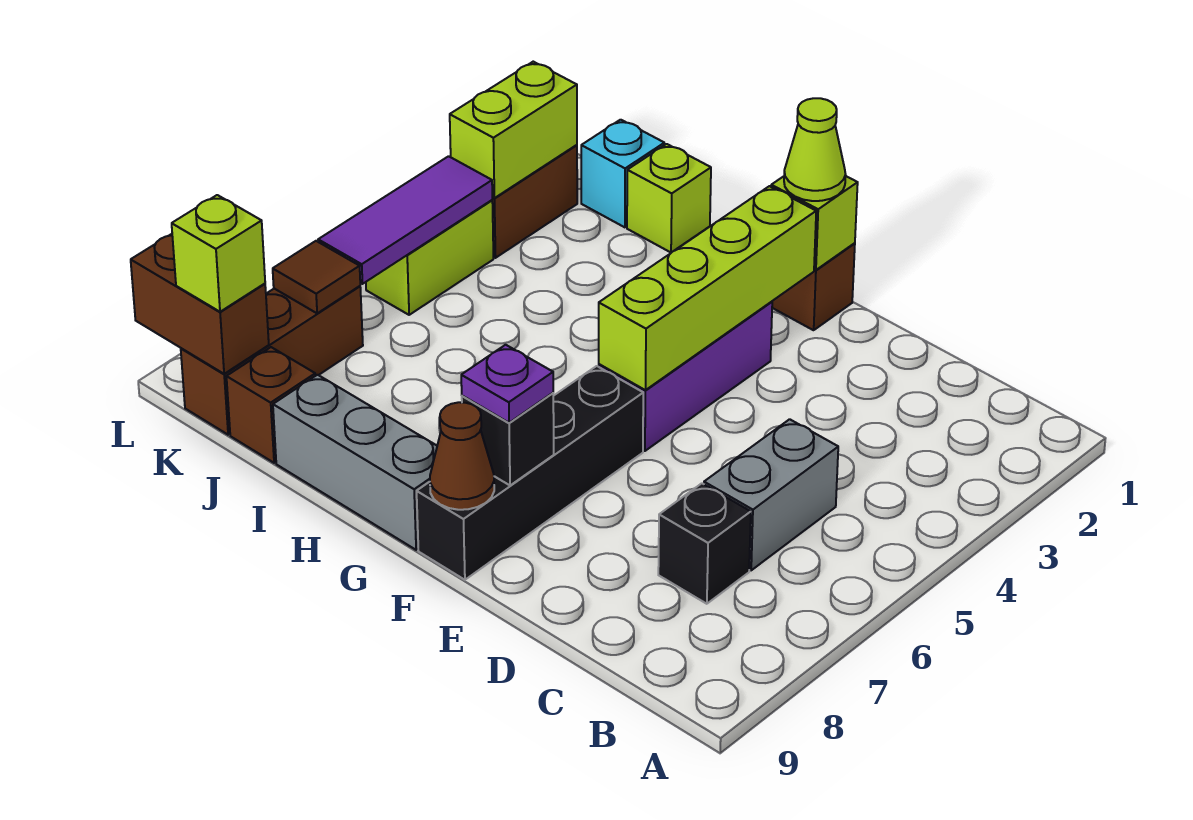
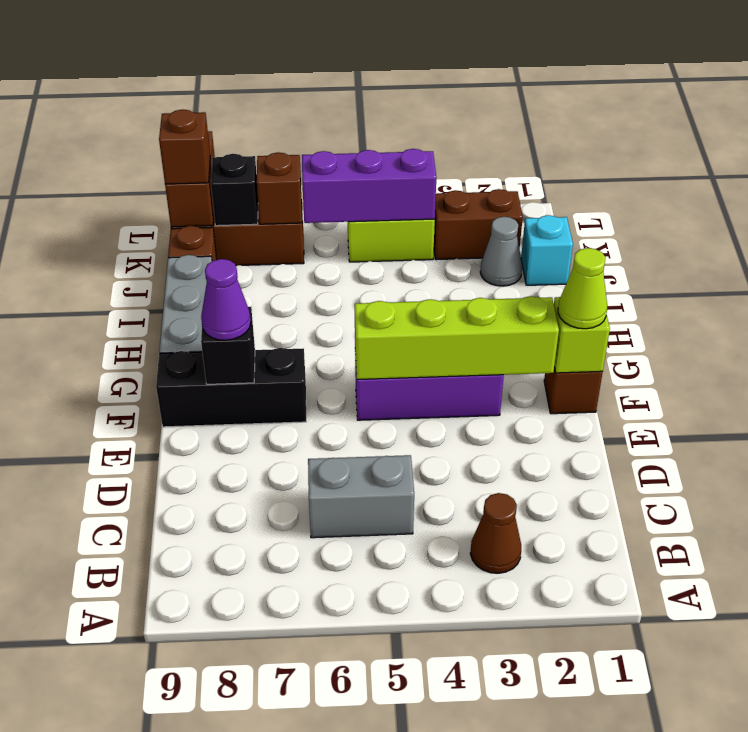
black brick C7 level 1 -> black brick K8 level 2
black brick F6:F9 level 1 -> black brick F7:F9 level 1
purple plate F8 level 3 -> purple cone F8 level 3
brown cone F9 level 2 -> brown cone B3 level 1
lime brick I1 level 1 -> none
none -> grey cone J2 level 1
lime brick K2:K3 level 2 -> none
purple tile K4:K6 level 2 -> purple brick K4:K6 level 2
brown tile K7 level 2 -> brown brick K7 level 2
lime brick K9 level 3 -> brown brick K9 level 3

